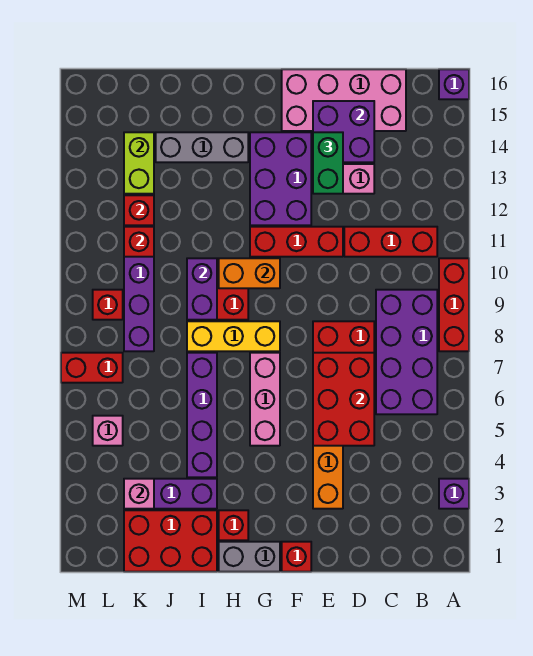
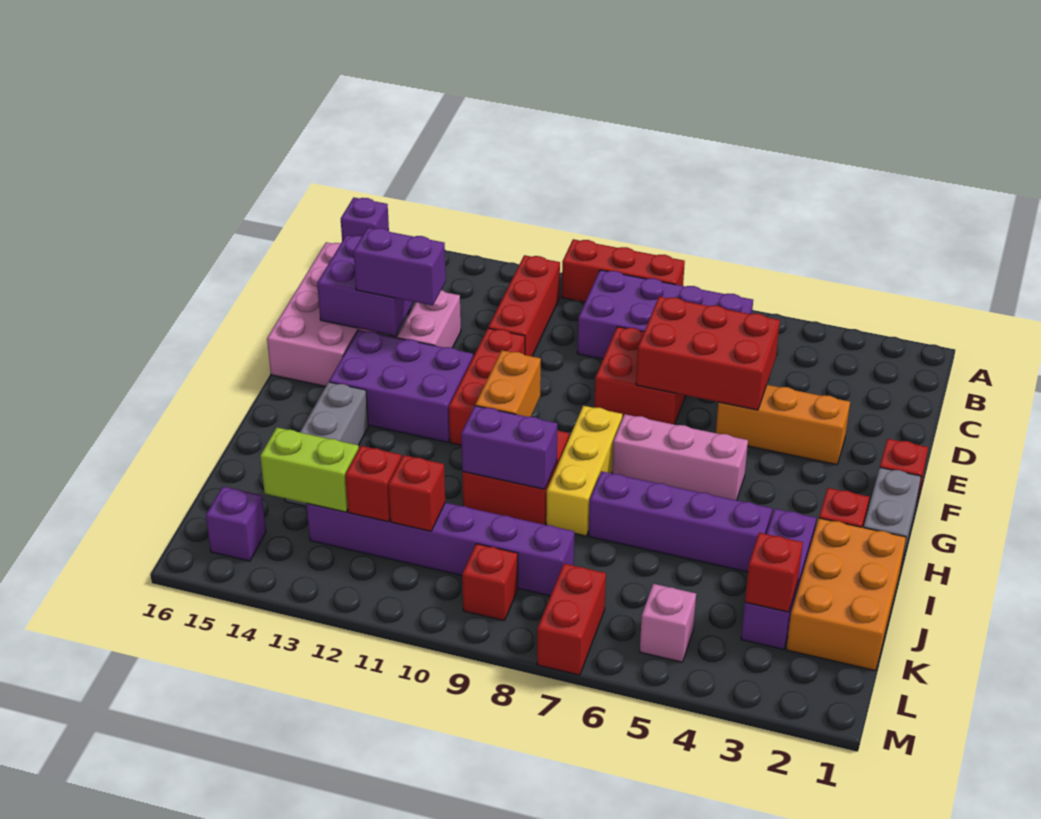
purple brick A3 level 1 -> purple brick L15 level 1
green brick E13:E14 level 3 -> purple brick E13:E14 level 3
red brick I1:K2 level 1 -> orange brick I1:K2 level 1
pink brick K3 level 2 -> red brick K3 level 2

